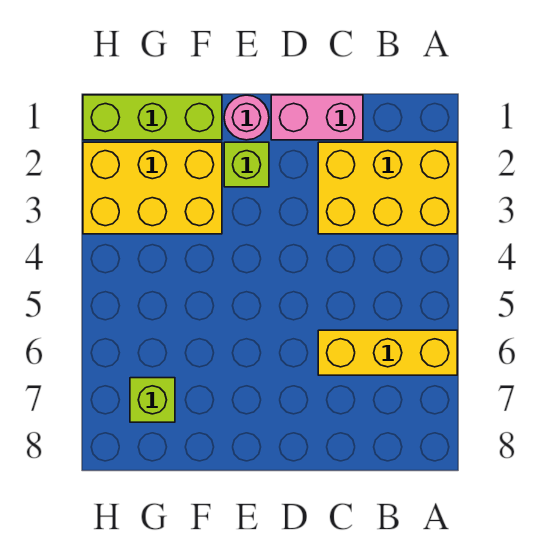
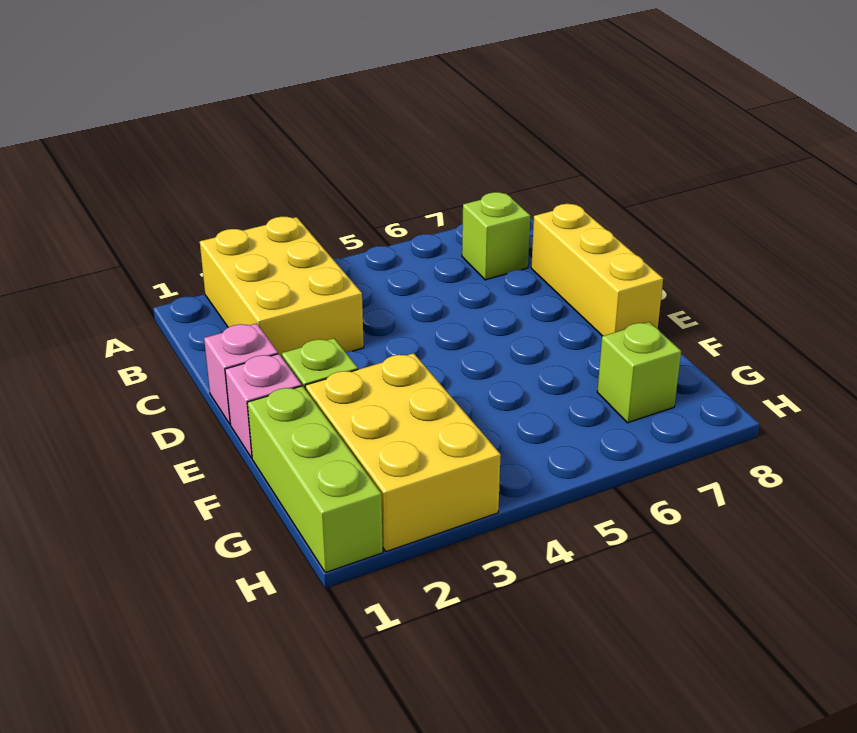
yellow brick A6:C6 level 1 -> yellow brick C8:E8 level 1
none -> lime brick B7 level 1
pink brick C1:D1 level 1 -> pink brick D1 level 1
pink round brick E1 level 1 -> pink brick E1 level 1

